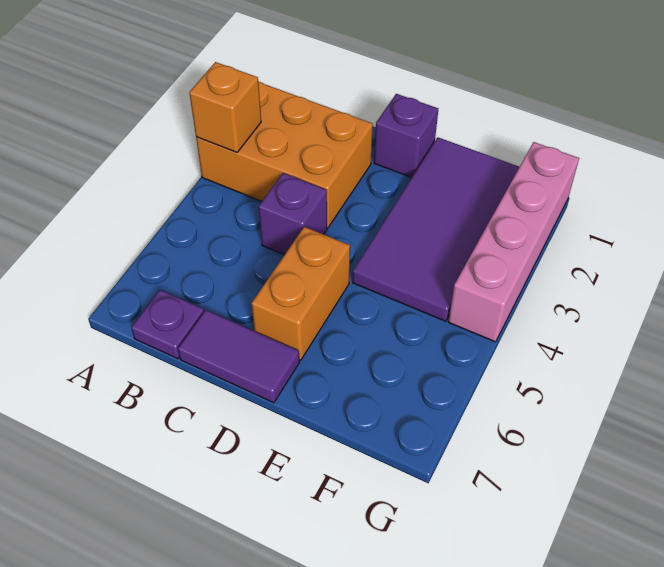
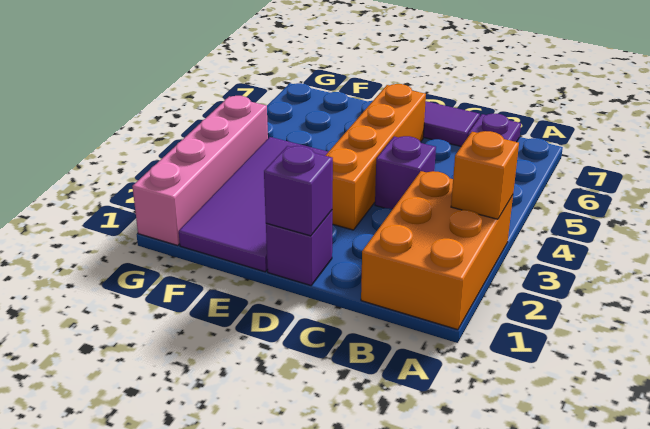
orange brick A2:C3 level 1 -> orange brick A1:B3 level 1
none -> purple brick D1 level 2
orange brick D5:D6 level 1 -> orange brick D3:D6 level 1

